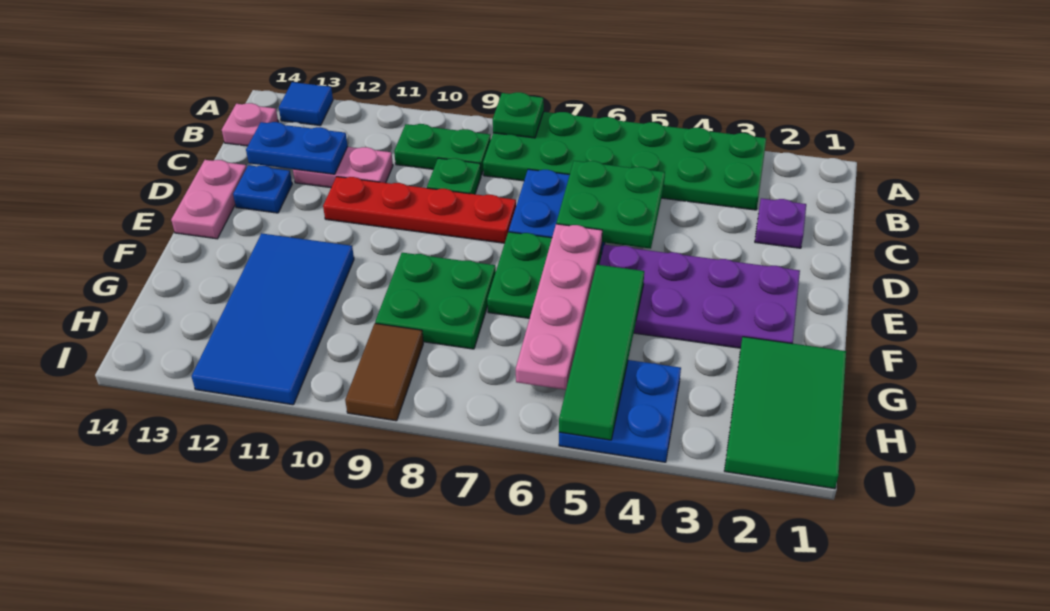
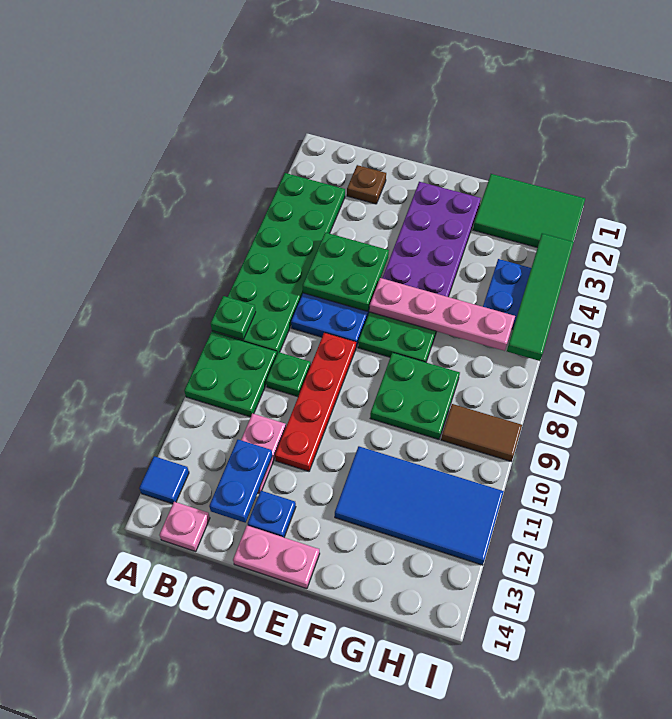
green plate B9:B10 level 1 -> green plate A9:B10 level 1
purple plate C2 level 1 -> brown plate C2 level 1
green tile F5:I5 level 2 -> green tile I3:I6 level 2

